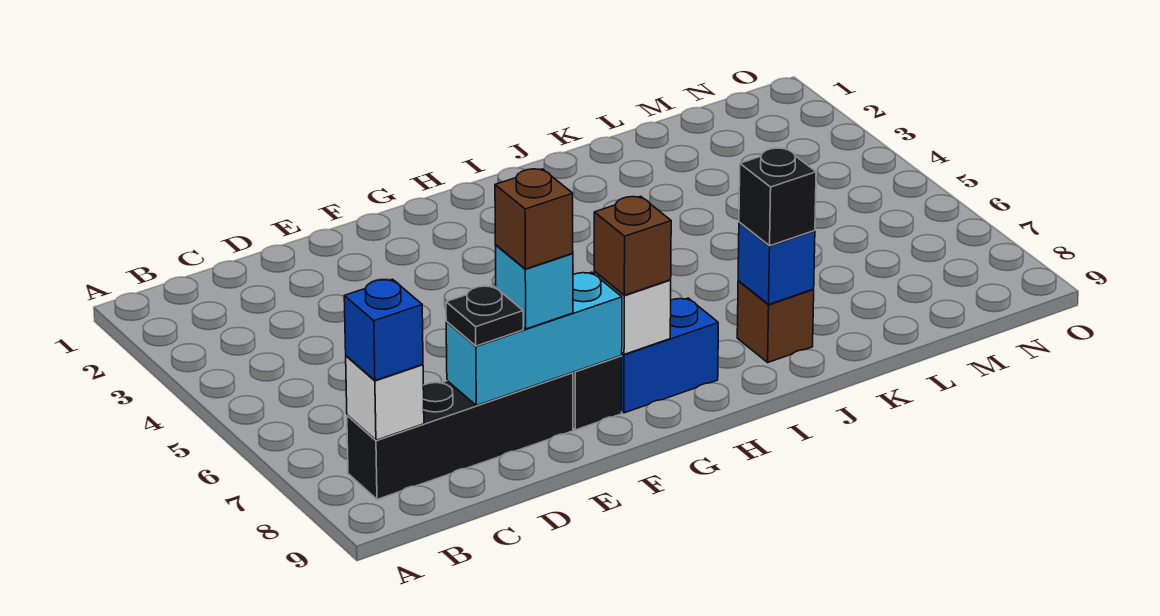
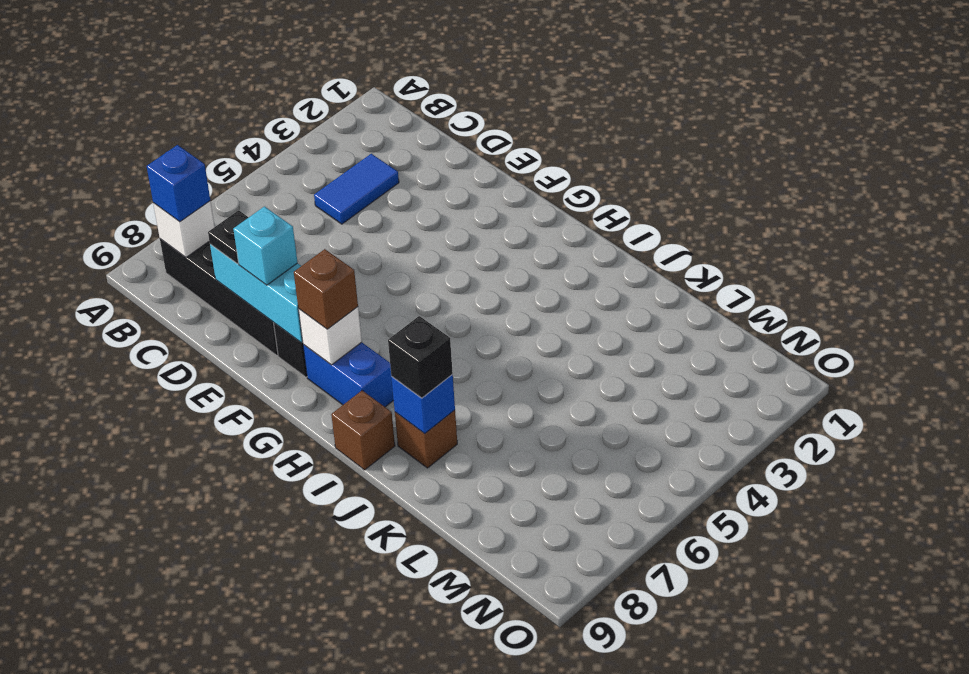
none -> blue tile C3:C4 level 1
brown brick E8 level 4 -> brown brick I9 level 1

